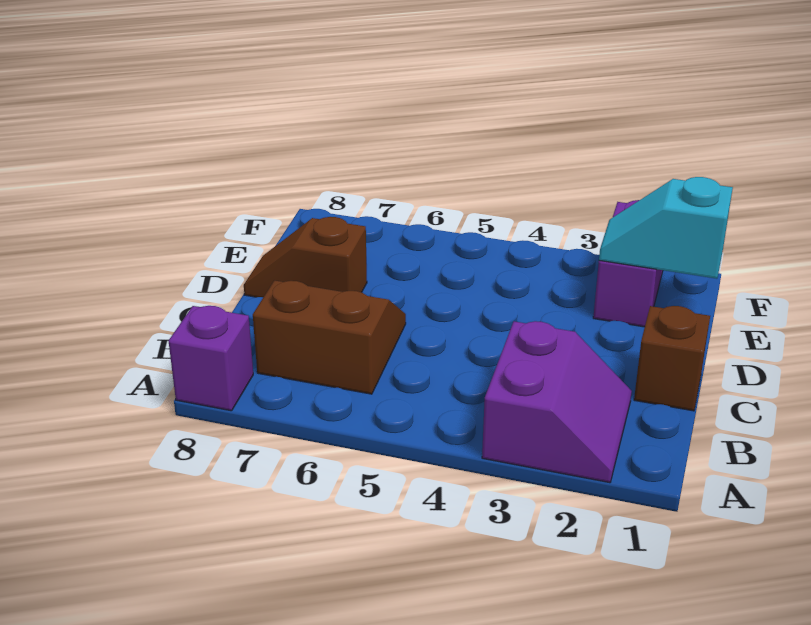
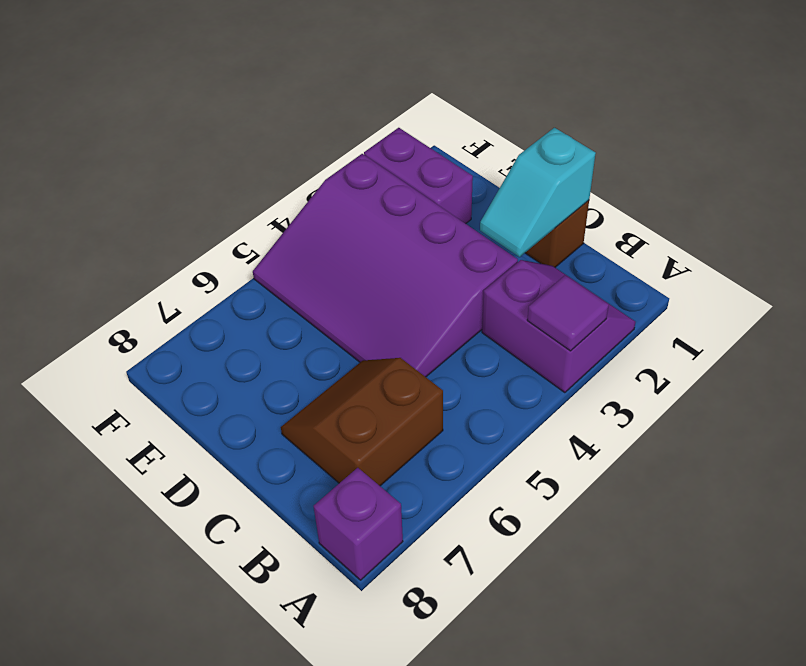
none -> purple tile A3 level 2
none -> purple slope C3:F5 level 1 top 3
brown slope D7:D8 level 1 top 7 -> none
cyan slope E1:E2 level 2 top 1 -> cyan slope C1:C2 level 2 top 1

